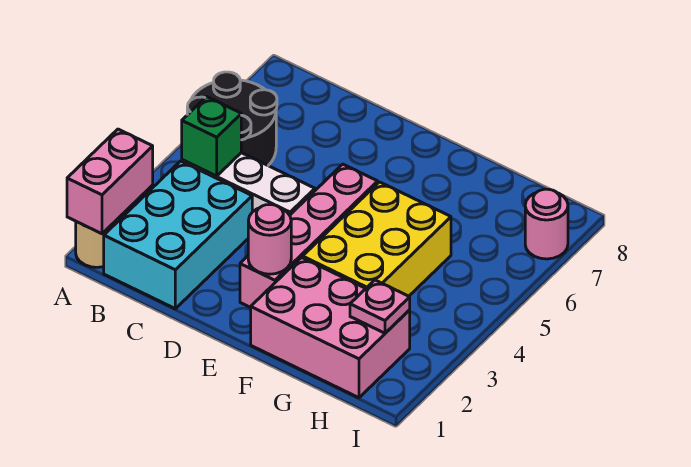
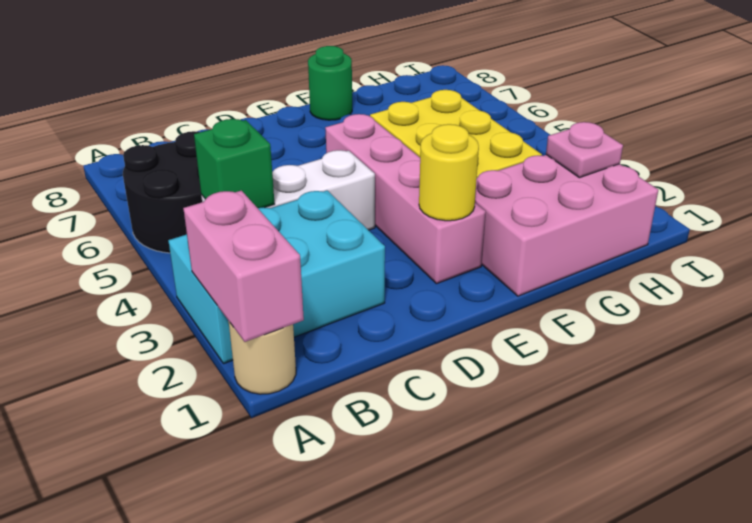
cyan brick B1:C3 level 1 -> cyan brick A2:C3 level 1
pink round brick E2 level 2 -> yellow round brick E2 level 2
none -> green round brick F8 level 1
pink round brick I7 level 1 -> none

